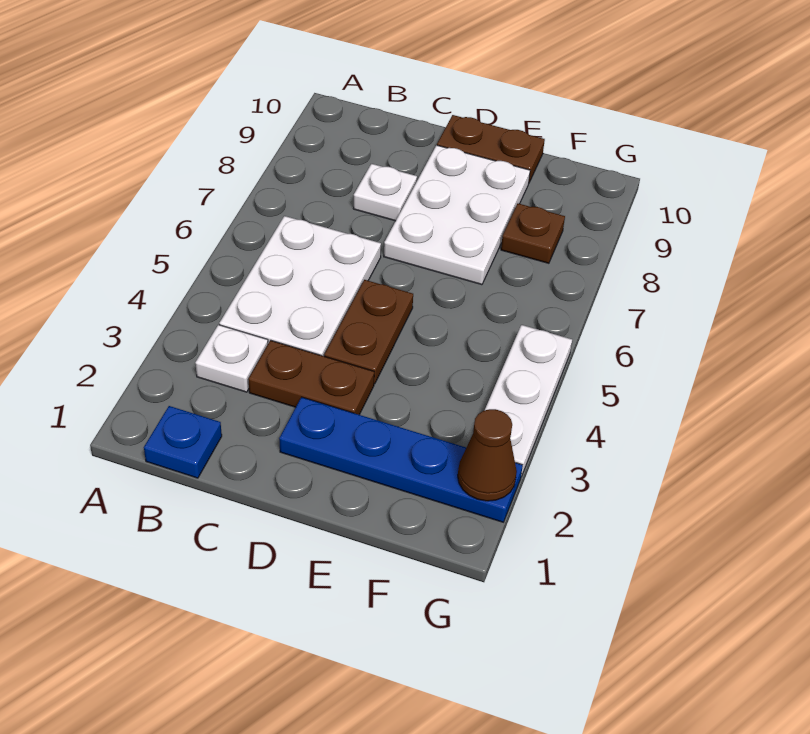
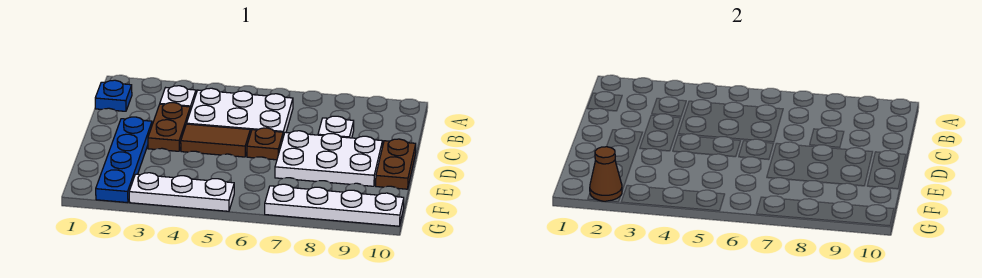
brown plate D4:D5 level 1 -> brown tile D4:D5 level 1
brown plate F8 level 1 -> brown plate D6 level 1
none -> white plate G7:G10 level 1

